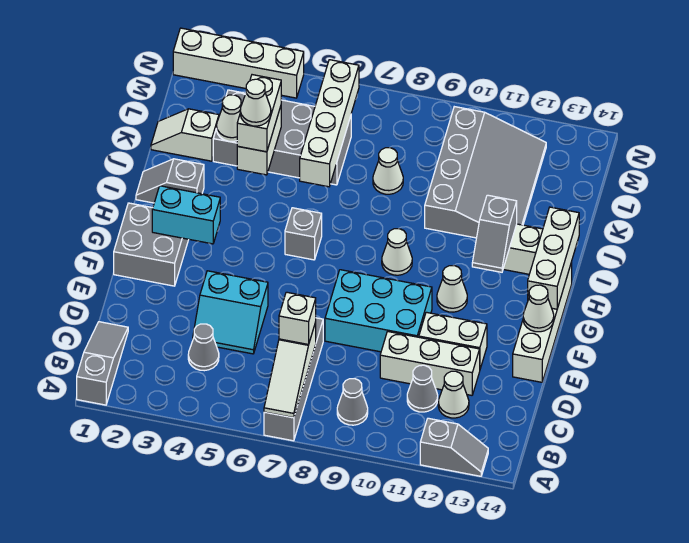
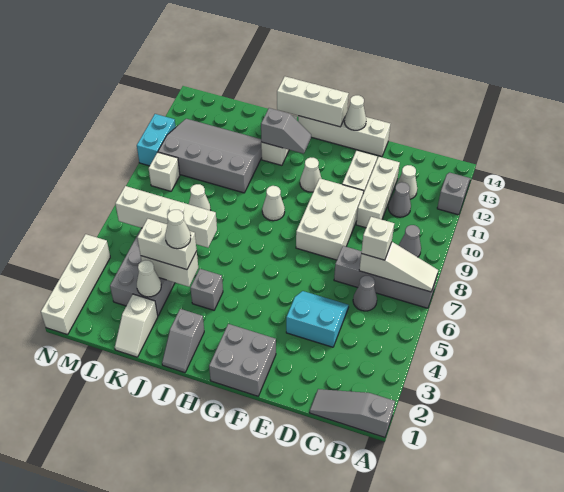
grey cone C4 level 1 -> grey cone C6 level 1
cyan slope D4:E5 level 1 top E -> cyan slope D4:E5 level 1 top 4
cyan brick E8:F10 level 1 -> white brick E8:F10 level 1
cyan brick G2:G3 level 2 -> cyan brick N10:N11 level 1
grey brick H6 level 1 -> grey brick I4 level 1
none -> white brick M9 level 1

